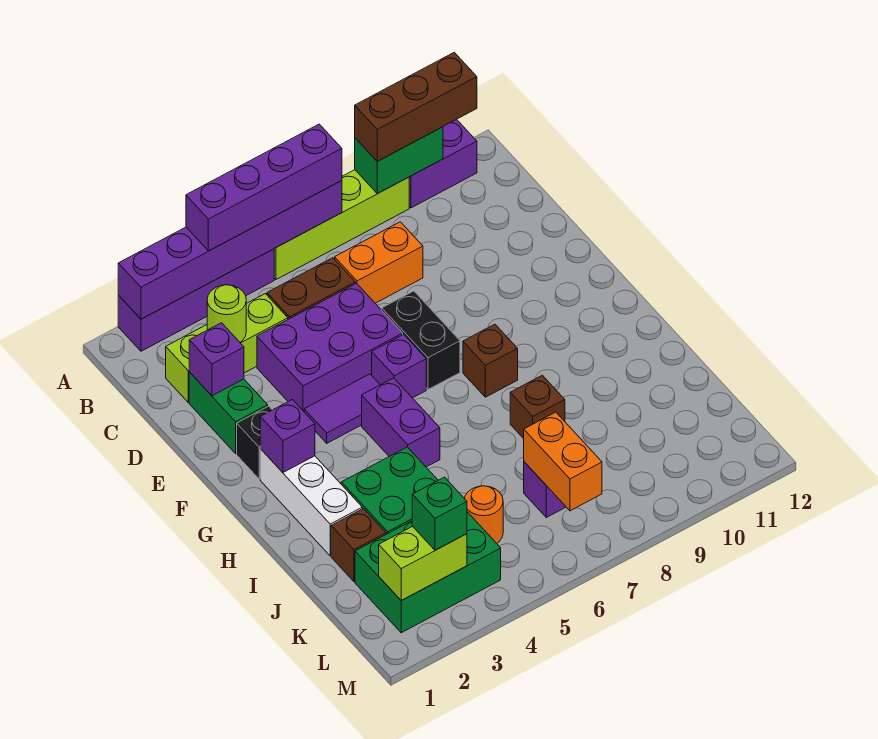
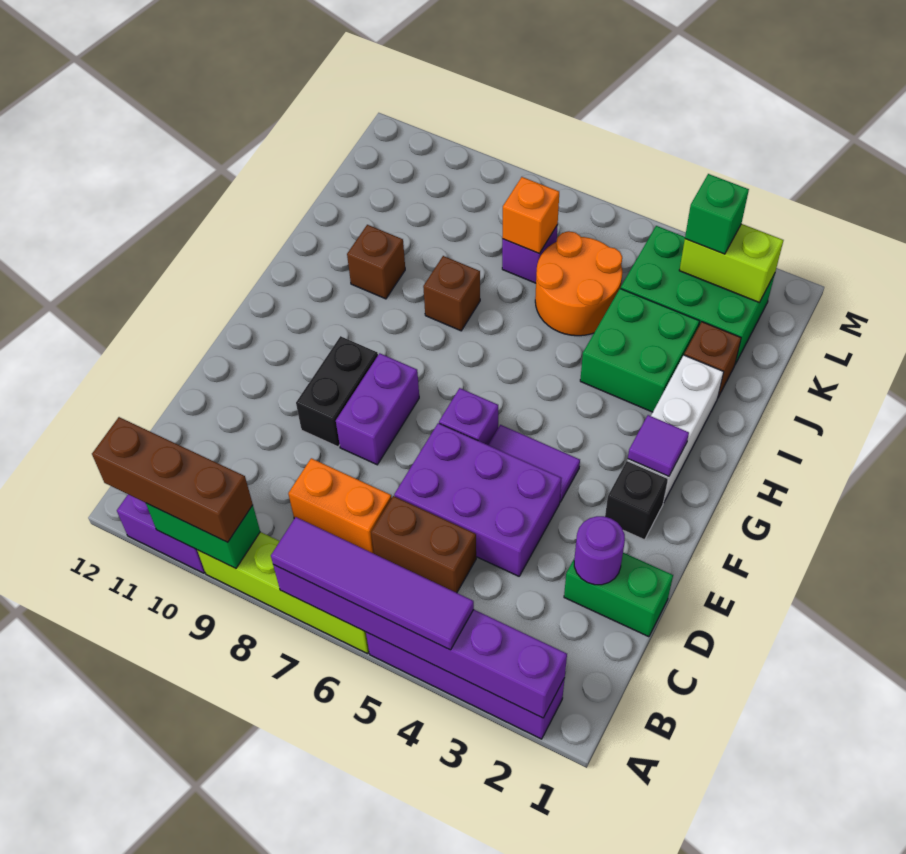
purple brick A4:A7 level 3 -> purple tile A4:A7 level 3
lime brick C2:C4 level 1 -> none
lime round brick C3 level 2 -> none
green brick D2:E2 level 1 -> green brick D1:D2 level 1
purple brick D2 level 2 -> purple round brick D2 level 2
black brick E7:F7 level 1 -> black brick E9:F9 level 1
purple brick G2 level 2 -> purple tile G2 level 2
purple brick G5:H5 level 1 -> purple brick E8:F8 level 1
brown brick G8 level 1 -> brown brick I10 level 1
orange round brick K5 level 1 -> orange round brick J5:K6 level 1
orange brick K7:L7 level 2 -> orange brick K7 level 2

